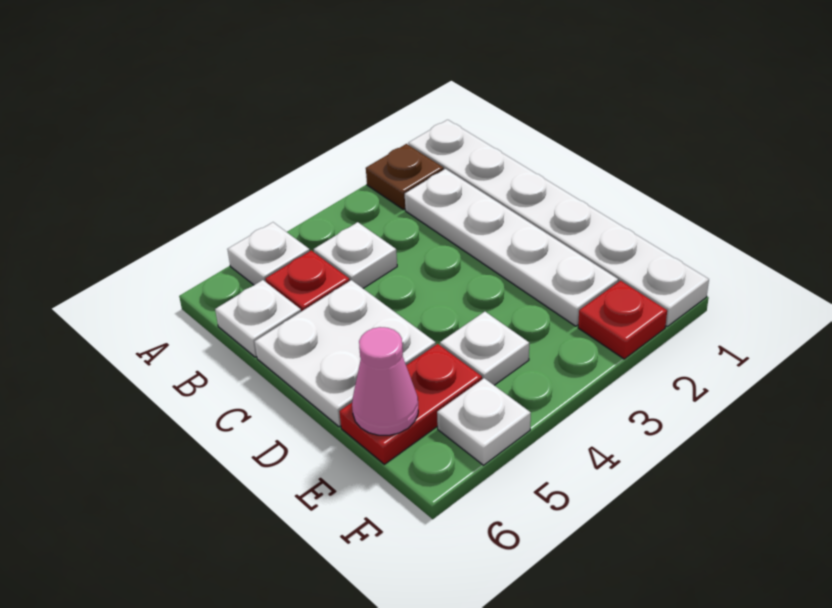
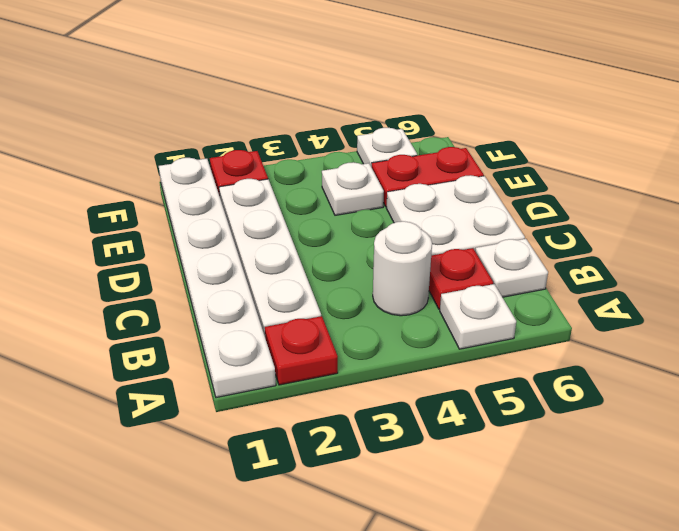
brown plate A2 level 1 -> red plate A2 level 1
white plate B4 level 1 -> white round brick B4 level 1
pink cone E6 level 2 -> none

